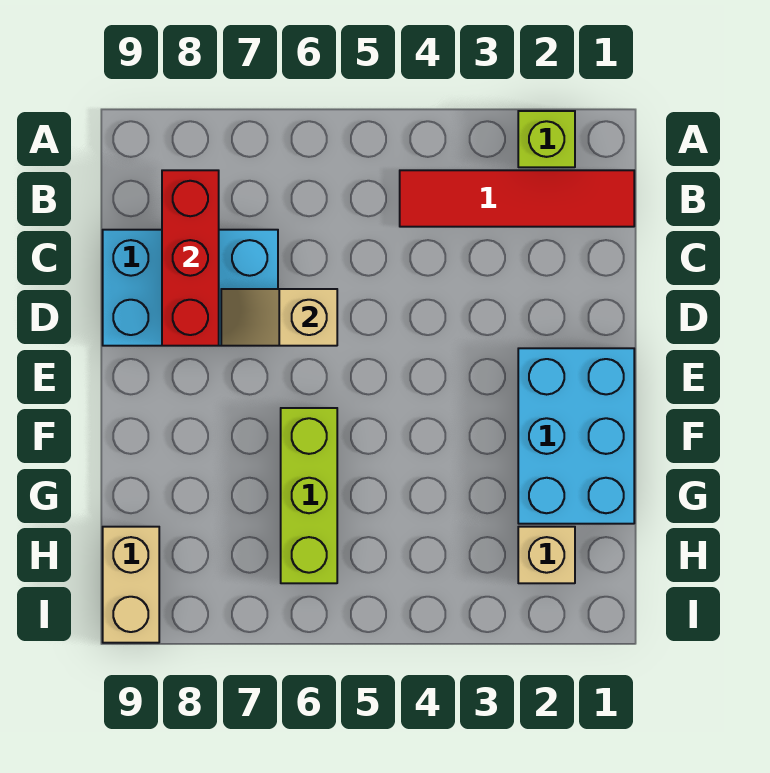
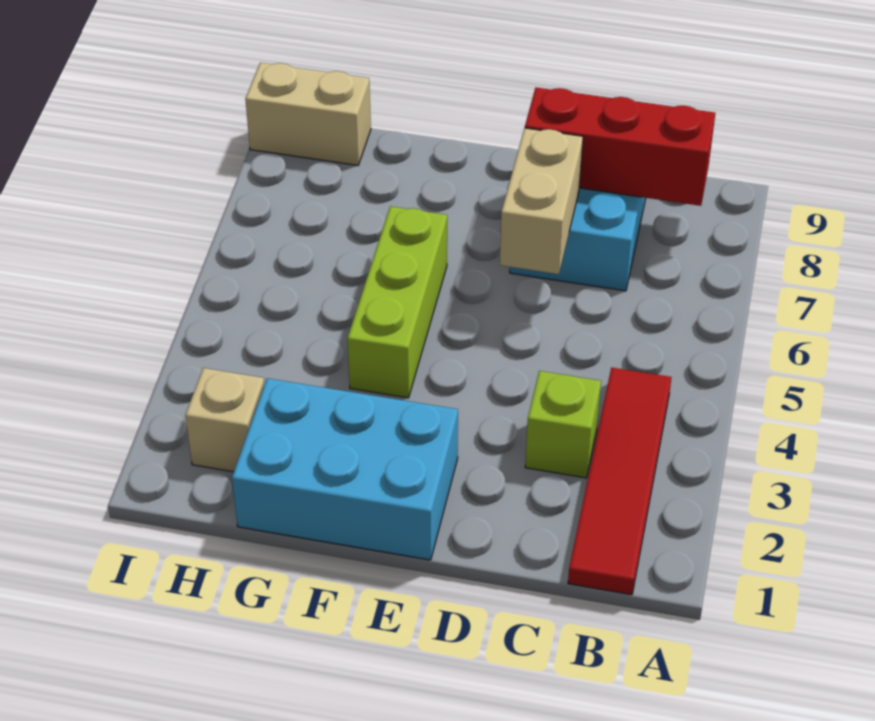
lime brick A2 level 1 -> lime brick C3 level 1
tan slope D6:D7 level 2 top 6 -> tan brick D6:D7 level 2
lime brick F6:H6 level 1 -> lime brick F4:F6 level 1

